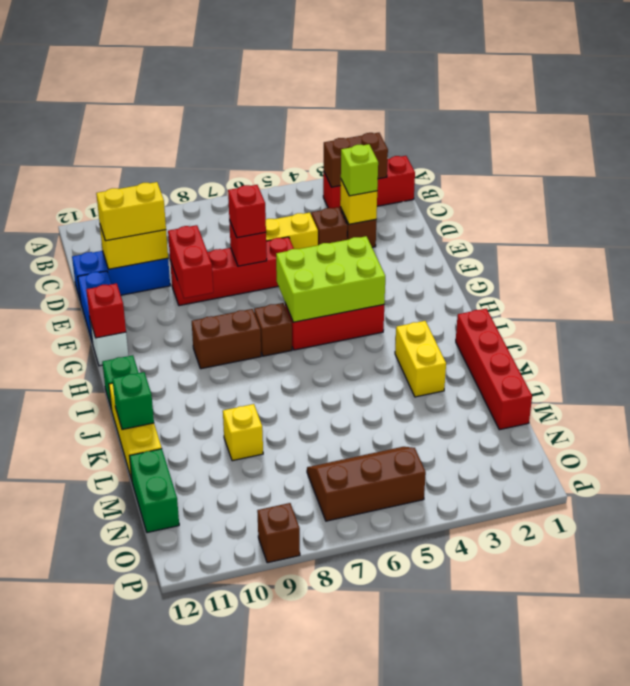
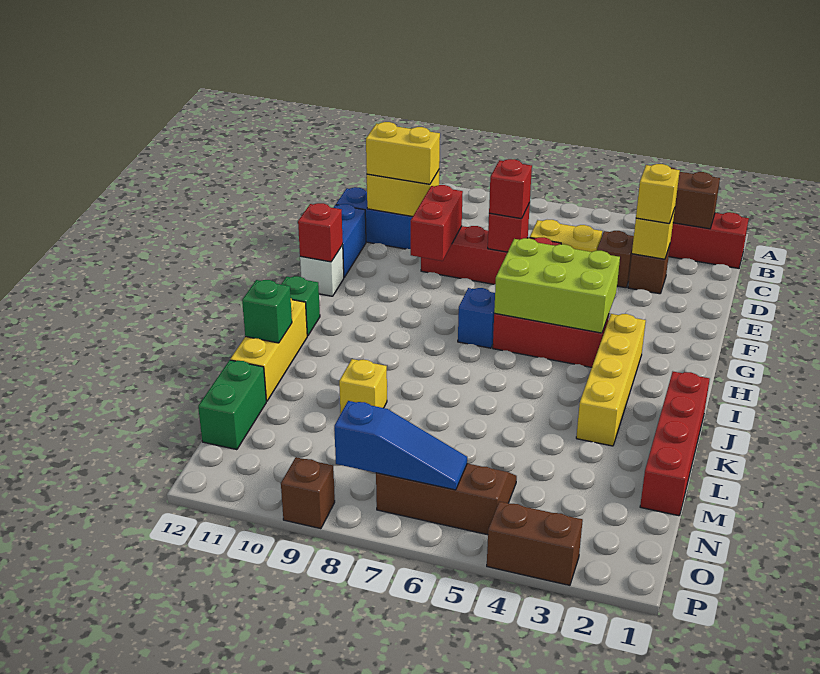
lime brick D3 level 3 -> yellow brick D3 level 3
brown brick H7 level 1 -> blue brick H7 level 1
brown brick H8:H9 level 1 -> brown brick P3:P4 level 1
yellow brick J3:K3 level 1 -> yellow brick H3:K3 level 1
none -> blue slope O6:O8 level 2 top 8

